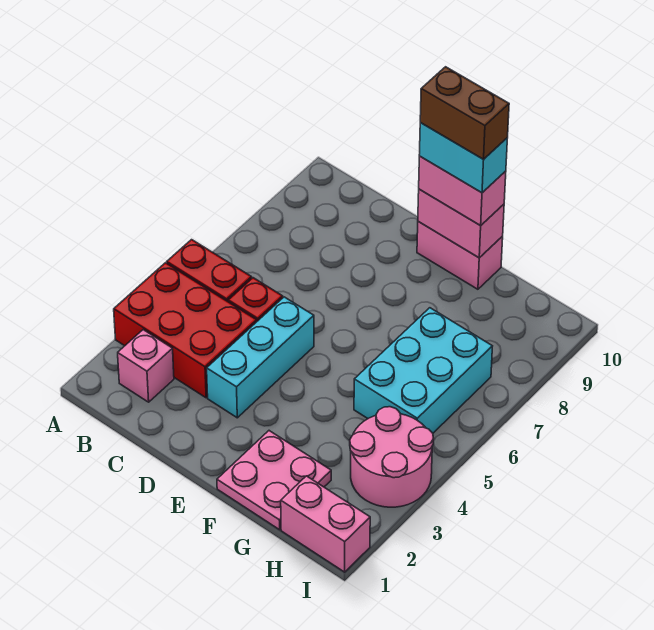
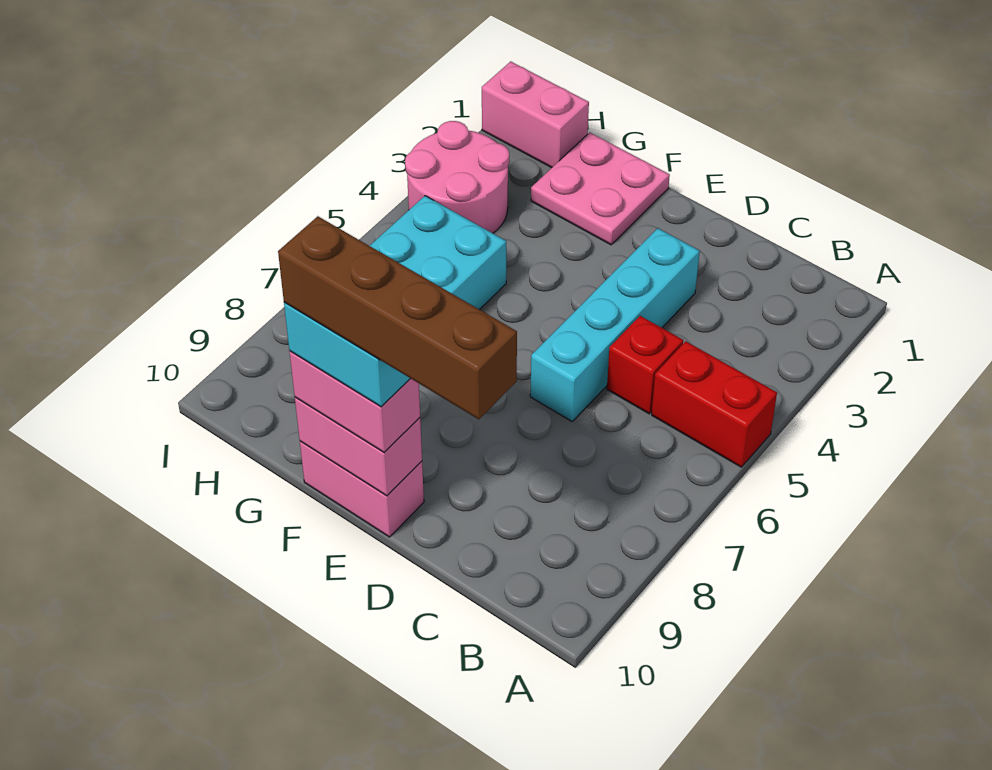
red brick A3:C4 level 1 -> none
pink brick B2 level 1 -> none
cyan brick D3:D5 level 1 -> cyan brick D3:D6 level 1
brown brick E10:F10 level 5 -> brown brick C10:F10 level 5

